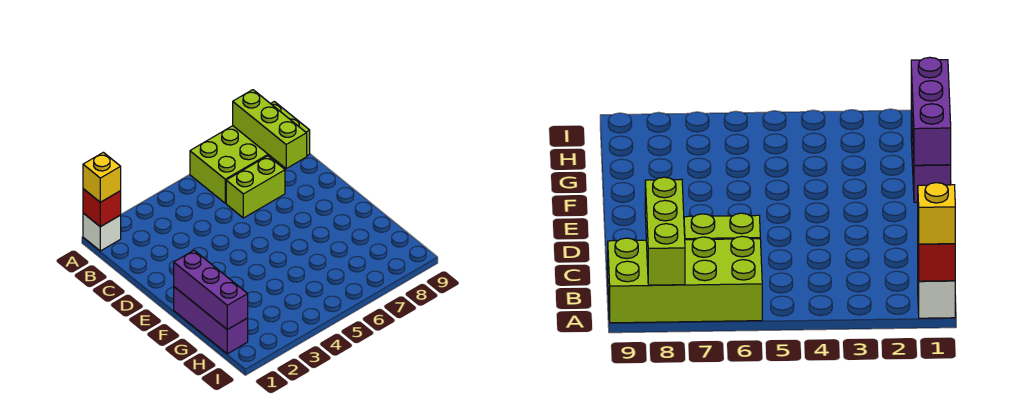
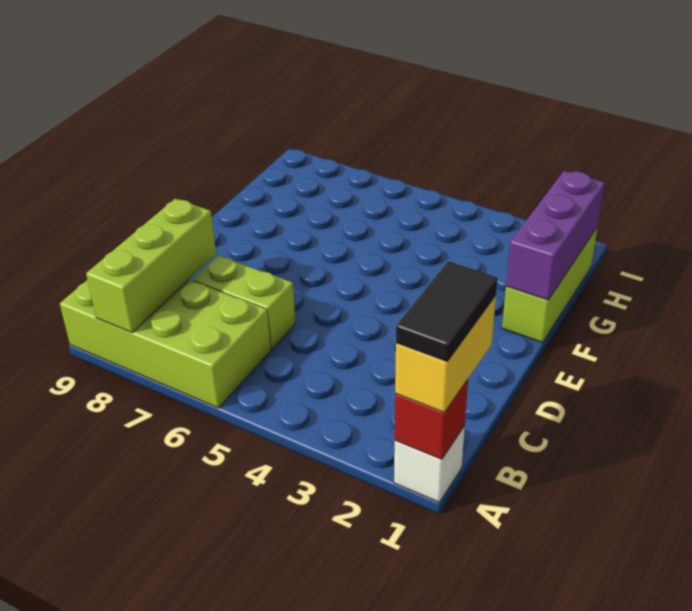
yellow brick A1 level 3 -> yellow brick A1:B1 level 3
none -> black tile A1:B1 level 4
purple brick F1:H1 level 1 -> lime brick F1:H1 level 1

